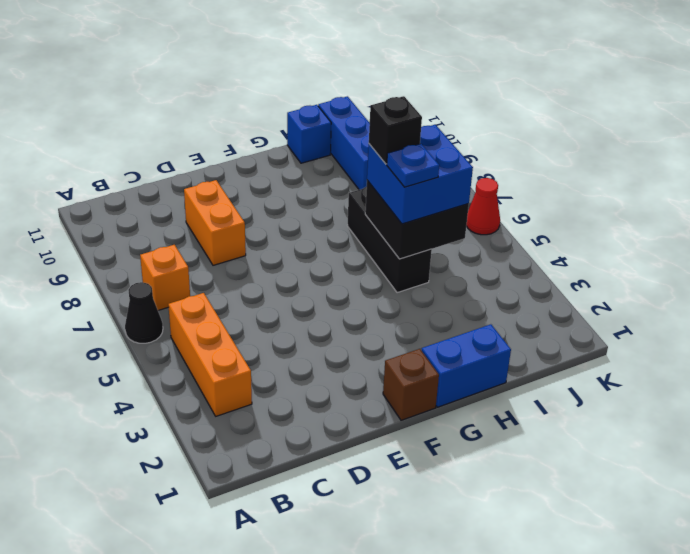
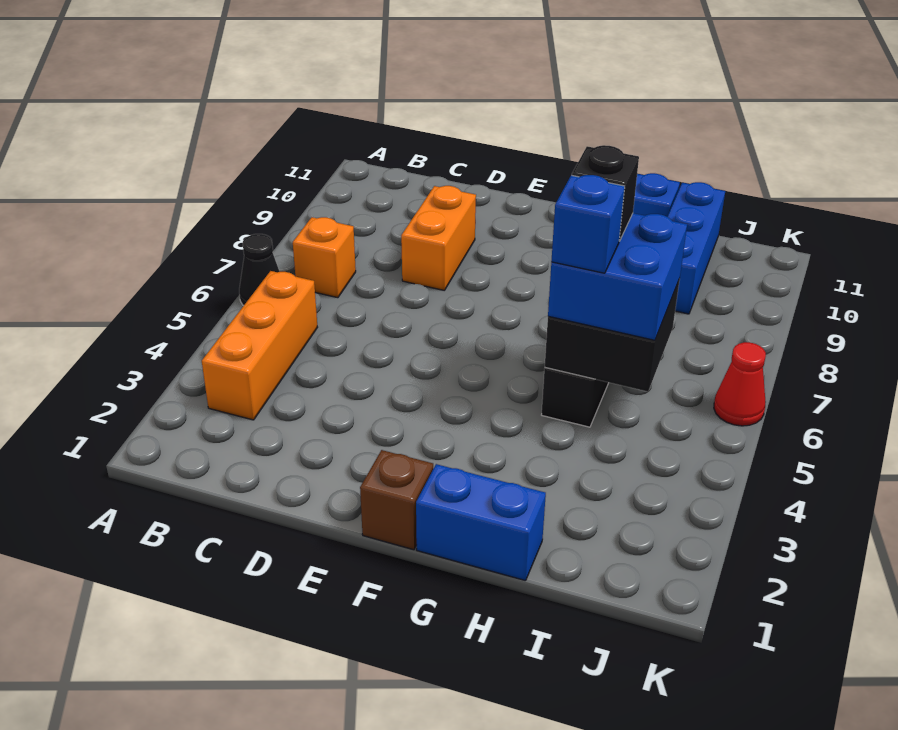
blue plate H5 level 4 -> blue brick H5 level 4

